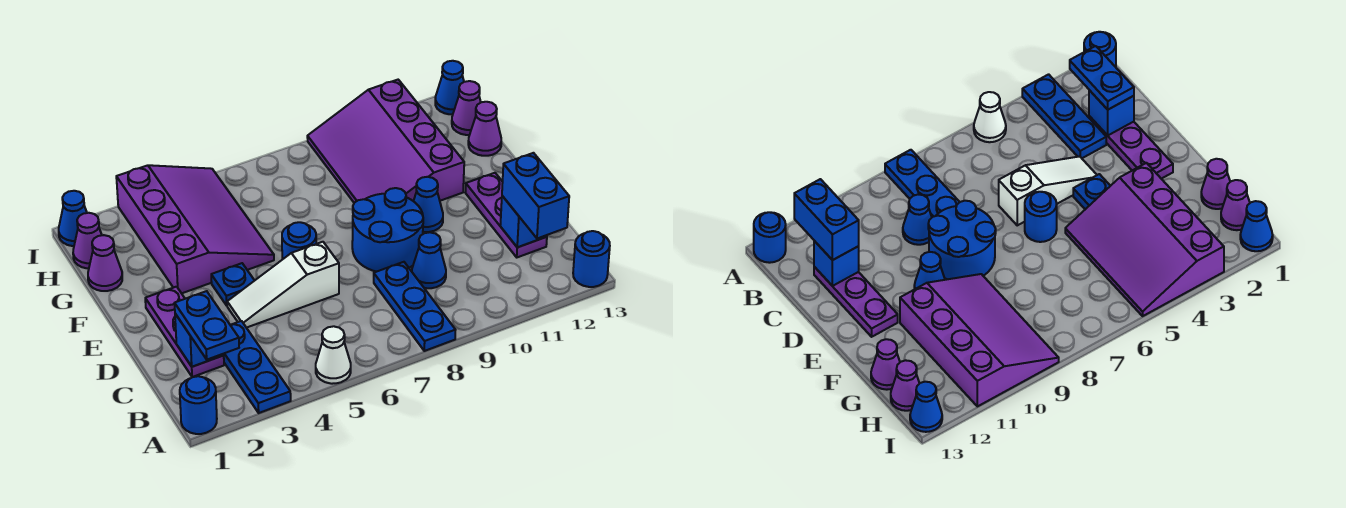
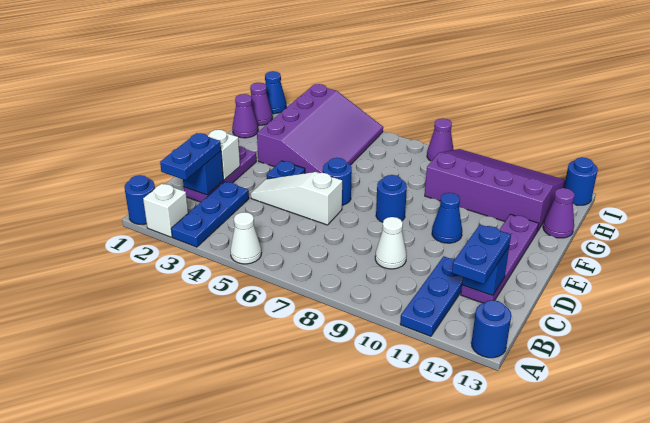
none -> white brick A2 level 1
blue plate A8:C8 level 1 -> blue plate A11:C11 level 1
blue brick B12:C12 level 3 -> blue plate B12:C12 level 3
blue cone C9 level 1 -> white cone C9 level 1
purple plate C12:E12 level 1 -> purple plate C12:F12 level 1
none -> white brick D2 level 2
blue round brick D8:E9 level 1 -> blue round brick E8 level 1
purple slope F9:I11 level 1 top 11 -> purple slope G9:I12 level 1 top G
purple cone H13 level 1 -> purple cone I8 level 1
blue cone I13 level 1 -> blue round brick I13 level 1

